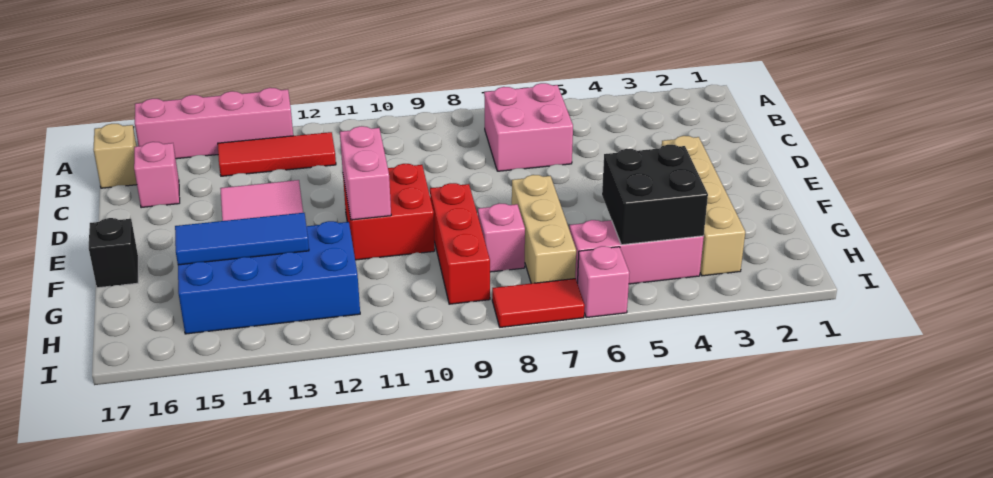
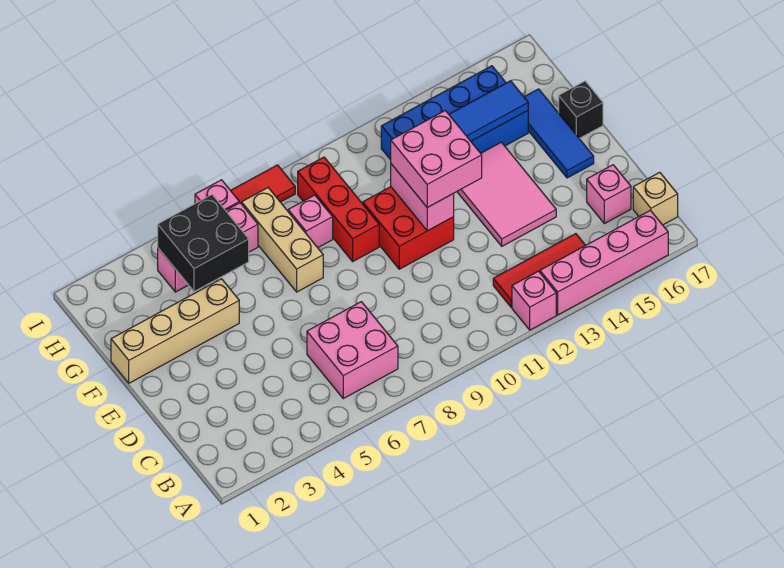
none -> pink brick A12 level 1
tan brick E3:H3 level 1 -> tan brick F1:F4 level 1
none -> pink brick E11:F12 level 3
none -> blue tile E16:G16 level 1

